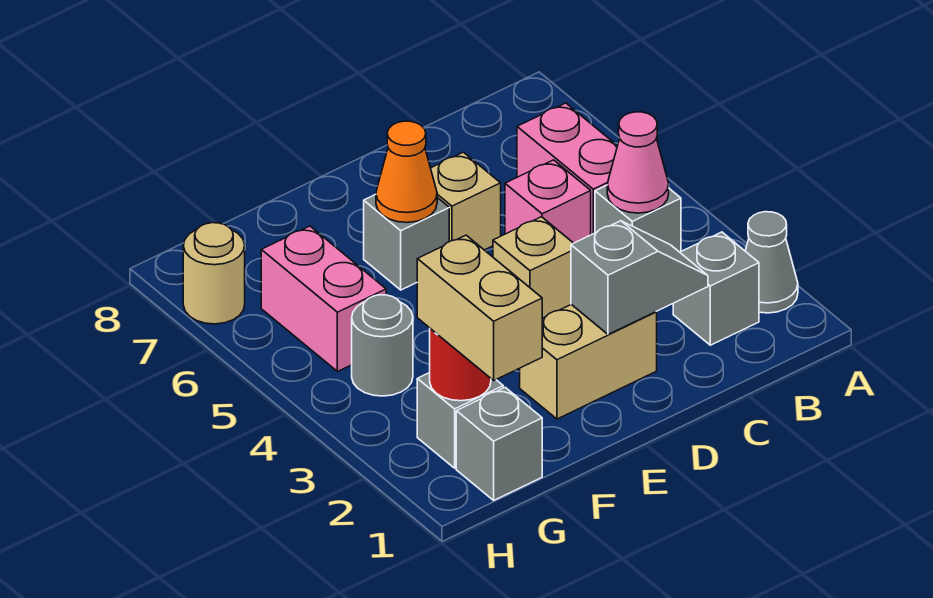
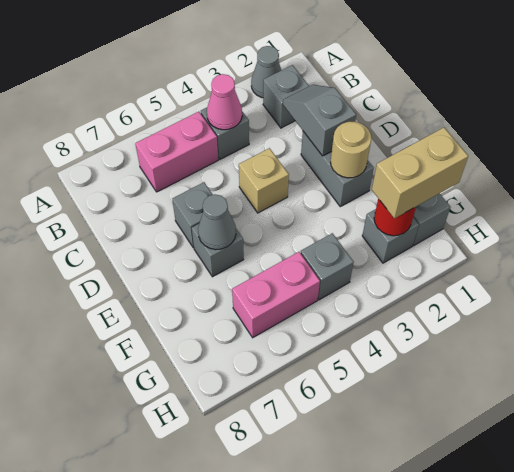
pink brick C5 level 1 -> none
tan brick D2:E2 level 1 -> grey brick D2:E2 level 1
tan brick D6 level 1 -> grey brick D6 level 1
orange cone E6 level 2 -> grey cone E6 level 2
grey round brick G4 level 1 -> grey brick G4 level 1
tan round brick H7 level 1 -> tan round brick E2 level 2

